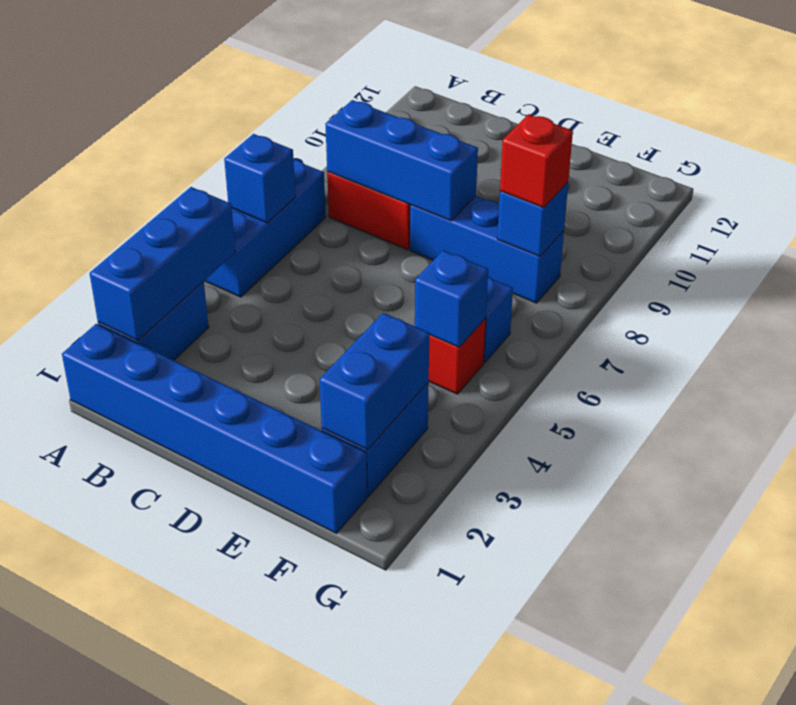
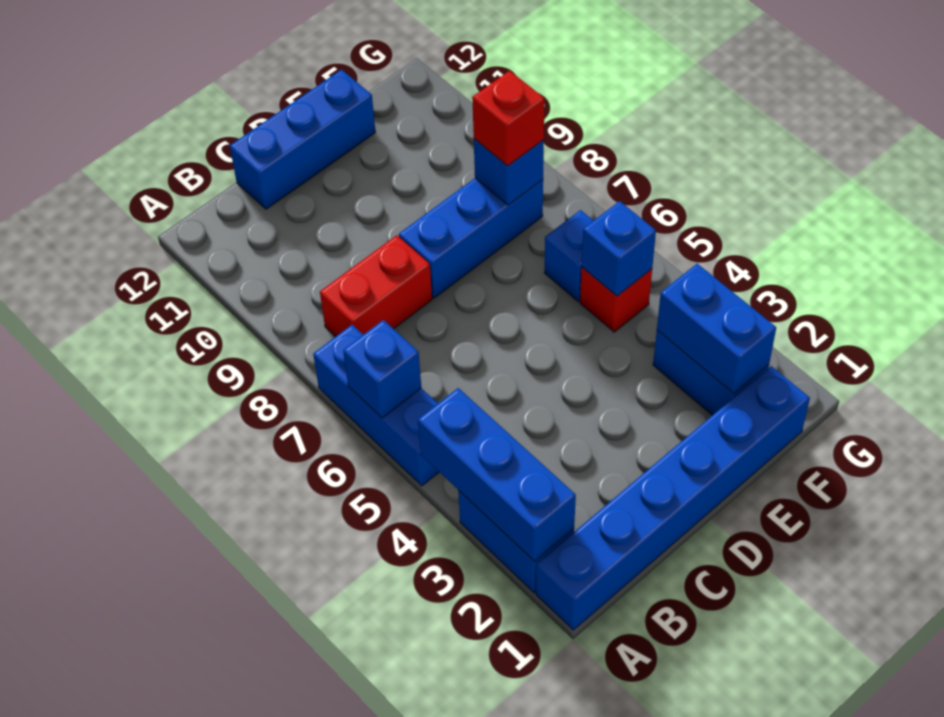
blue brick B8:D8 level 2 -> blue brick C12:E12 level 1

